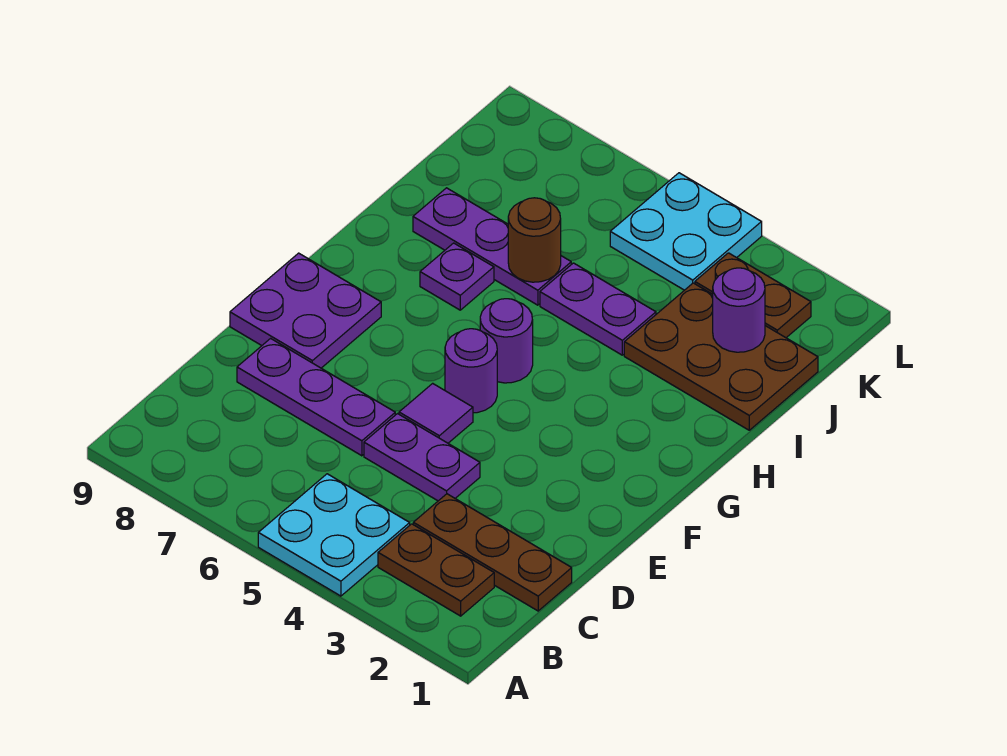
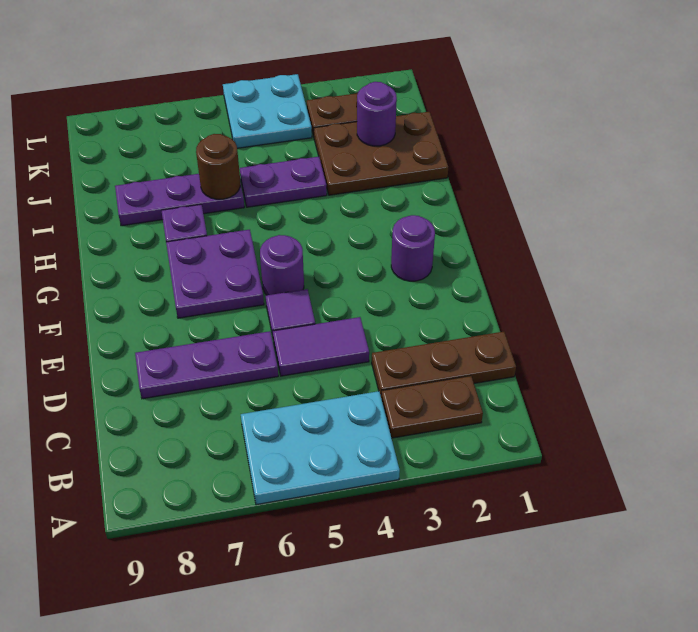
cyan plate A4:B5 level 1 -> cyan plate A4:B6 level 1
purple plate D4:D5 level 1 -> purple tile D4:D5 level 1
purple plate E8:F9 level 1 -> purple plate F6:G7 level 1
purple round brick G5 level 1 -> purple round brick F2 level 1

